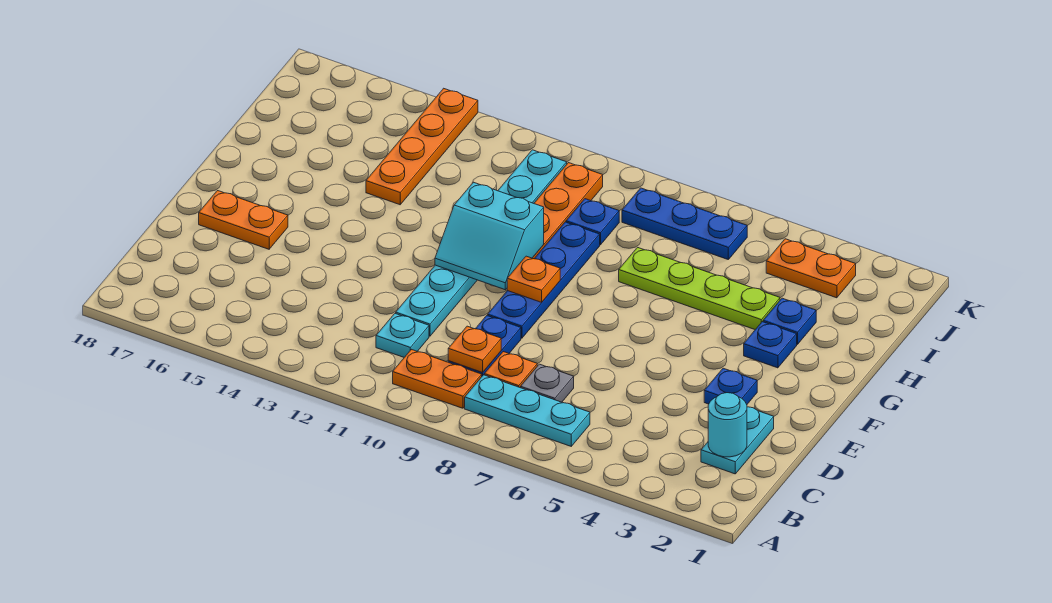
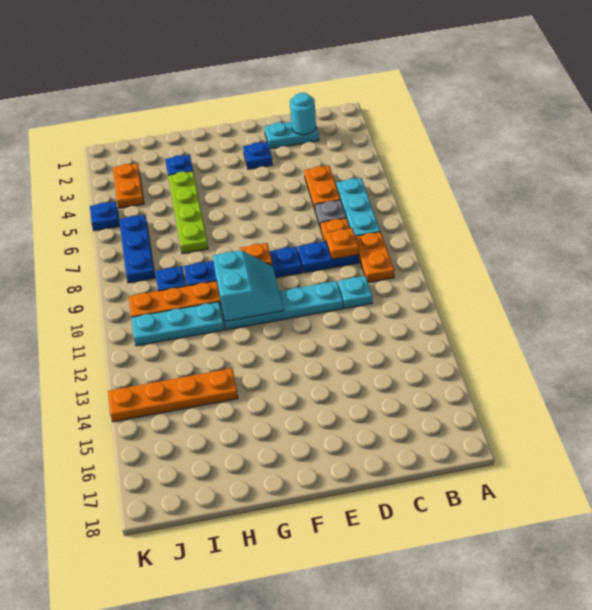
orange plate E16:E17 level 1 -> orange plate C5:C6 level 1
blue plate G3 level 1 -> blue plate K5 level 1

